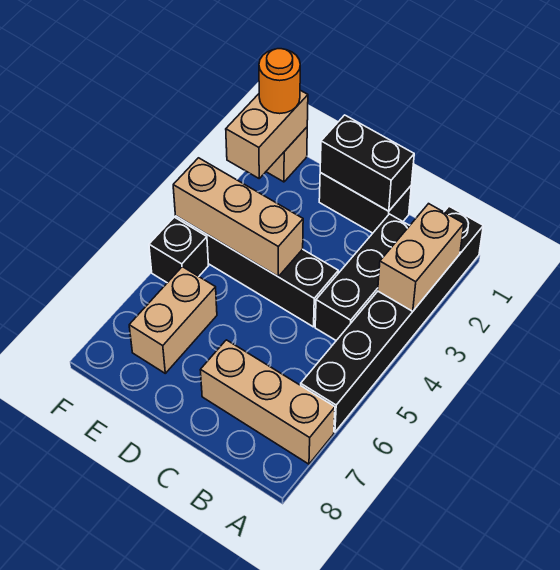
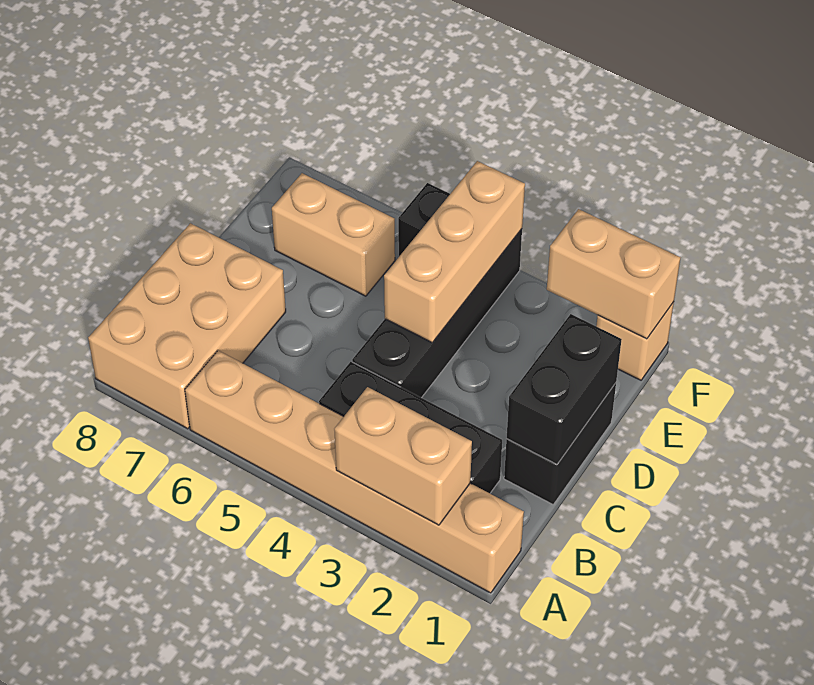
black brick A1:A6 level 1 -> tan brick A1:A6 level 1
tan brick A7:C7 level 1 -> tan brick A7:C8 level 1
orange round brick F1 level 3 -> none

